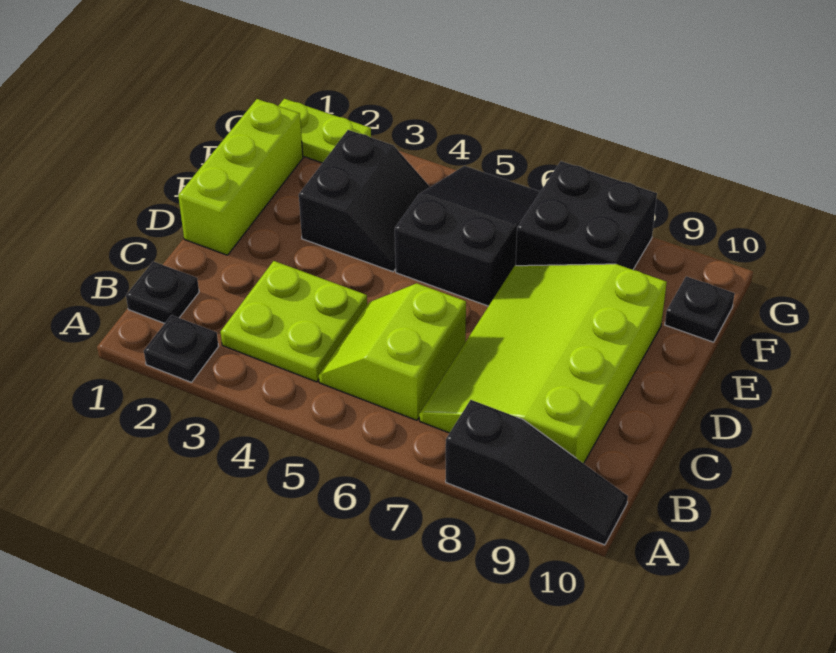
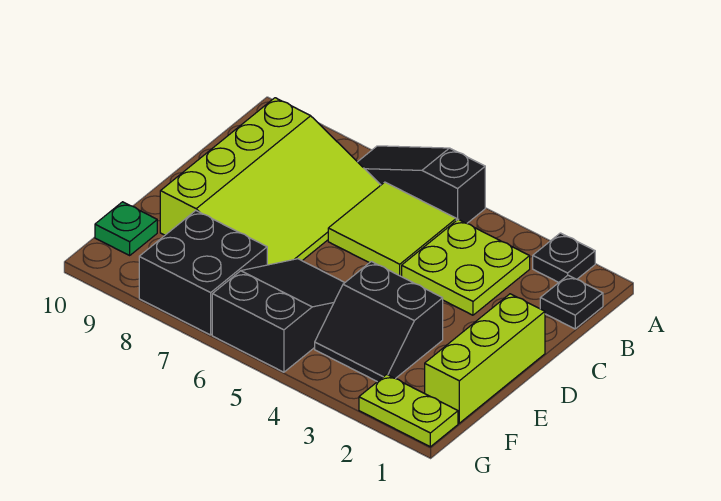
black slope A8:A10 level 1 top 8 -> black slope A5:A7 level 1 top 5
lime slope B5:C6 level 1 top 6 -> lime tile B5:C6 level 1
black slope E3:F4 level 1 top 3 -> black slope E3:F4 level 1 top E
black slope E5:G6 level 1 top E -> black slope E5:G6 level 1 top G
black plate F10 level 1 -> green plate F10 level 1

